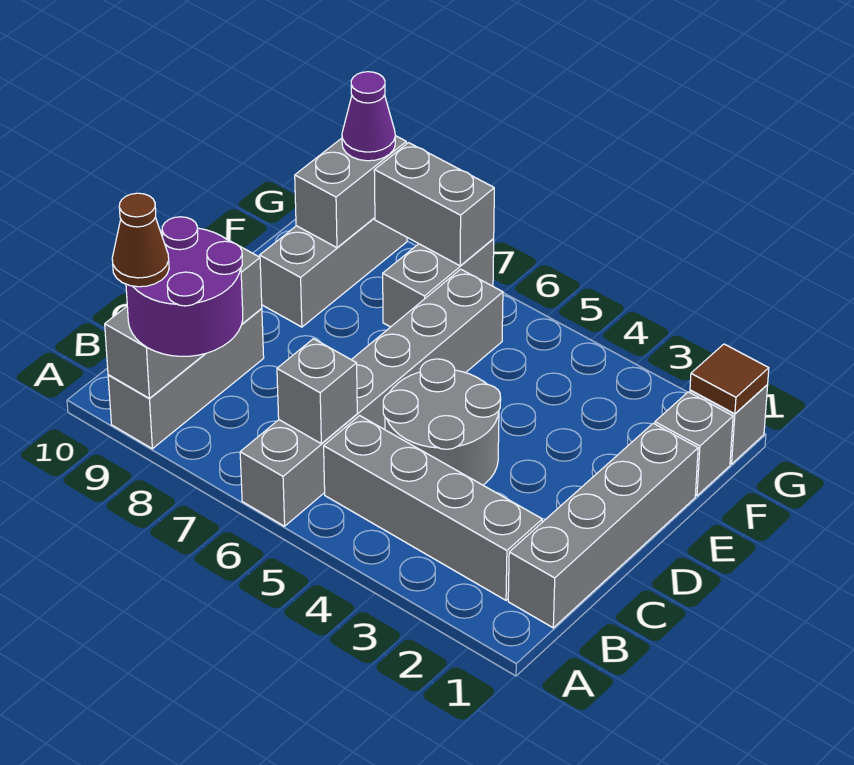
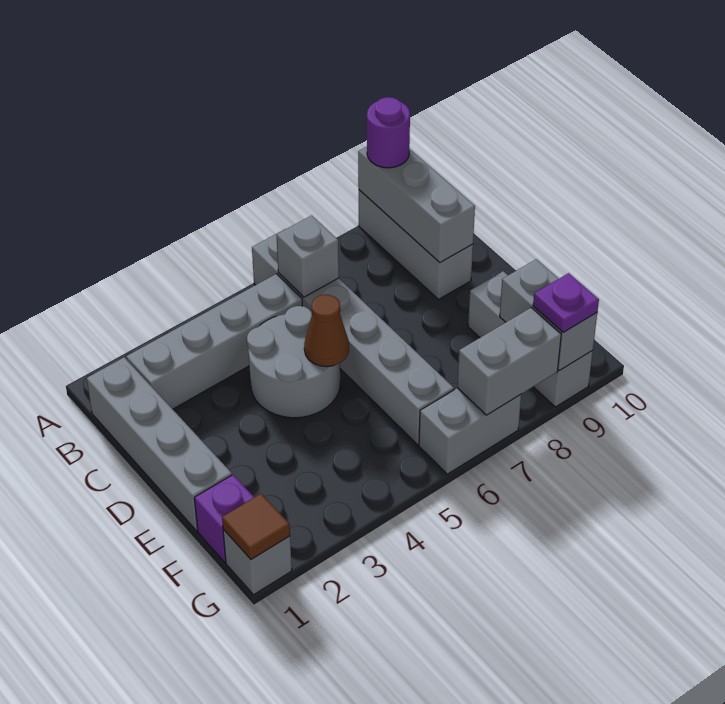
purple round brick A8:B9 level 3 -> purple round brick A9 level 3
brown cone A9 level 4 -> brown cone D5 level 2
grey brick F1 level 1 -> purple brick F1 level 1
grey brick F7:G7 level 1 -> grey brick G6:G7 level 1
purple cone G9 level 3 -> purple plate G9 level 3

